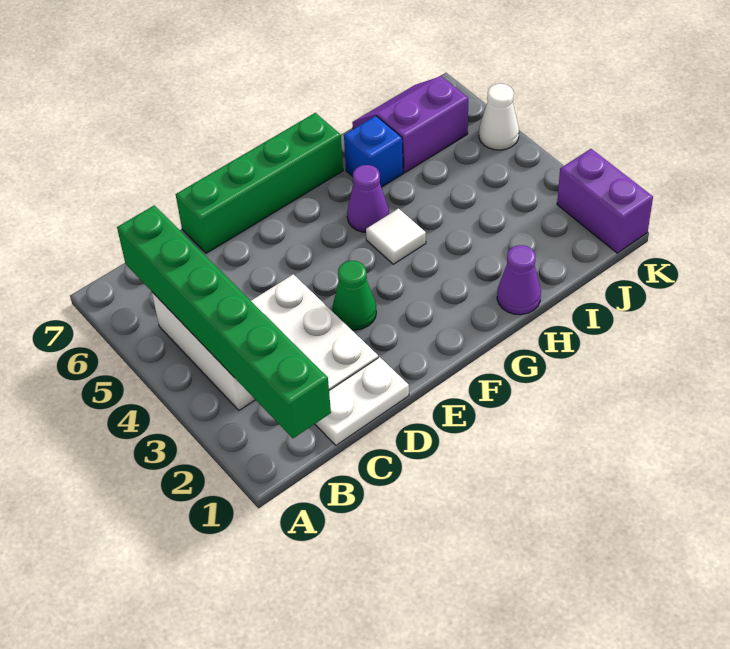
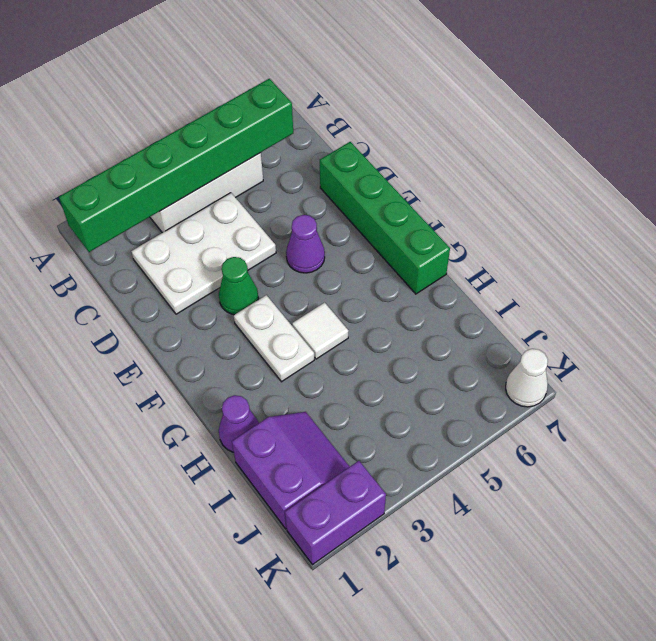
white plate C1:D1 level 1 -> white plate F3:G3 level 1
purple cone G5 level 1 -> purple cone E5 level 1
blue brick H6 level 1 -> none
purple slope I6:J7 level 1 top 6 -> purple slope I1:J2 level 1 top 1
white cone K5 level 1 -> white cone K7 level 1

